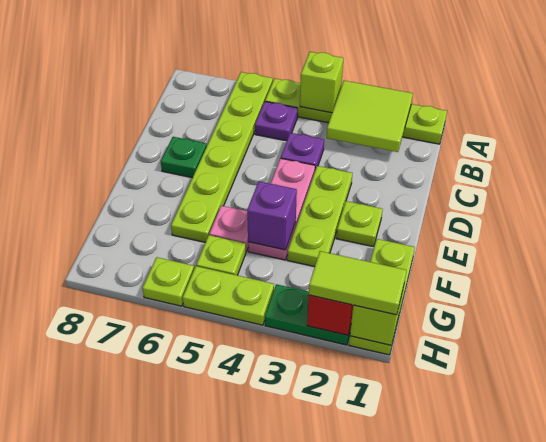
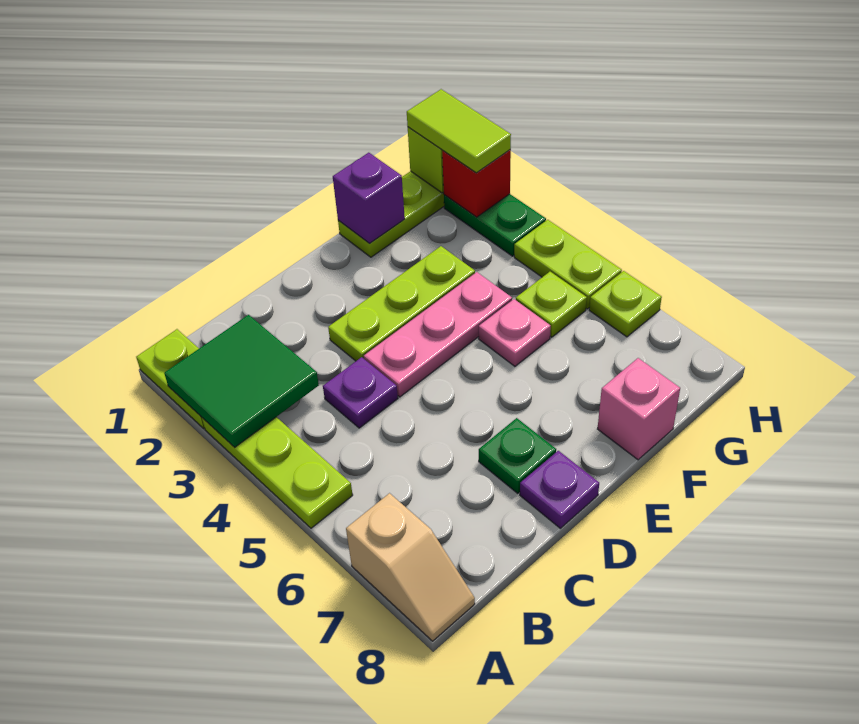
lime tile A2:B3 level 2 -> green tile A2:B3 level 2
lime brick A4 level 2 -> none
lime plate A6:F6 level 1 -> none
none -> tan slope A7:A8 level 1 top 7
purple plate B5 level 1 -> purple plate D8 level 1
lime plate E2 level 1 -> none
purple brick F4 level 2 -> purple brick F1 level 2
none -> pink brick F8 level 1

